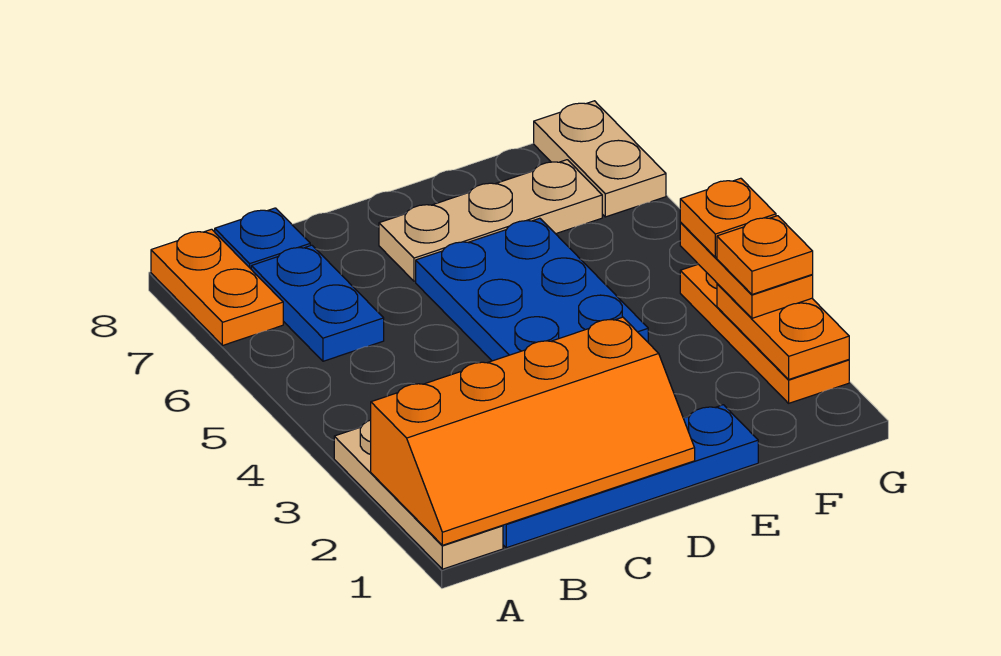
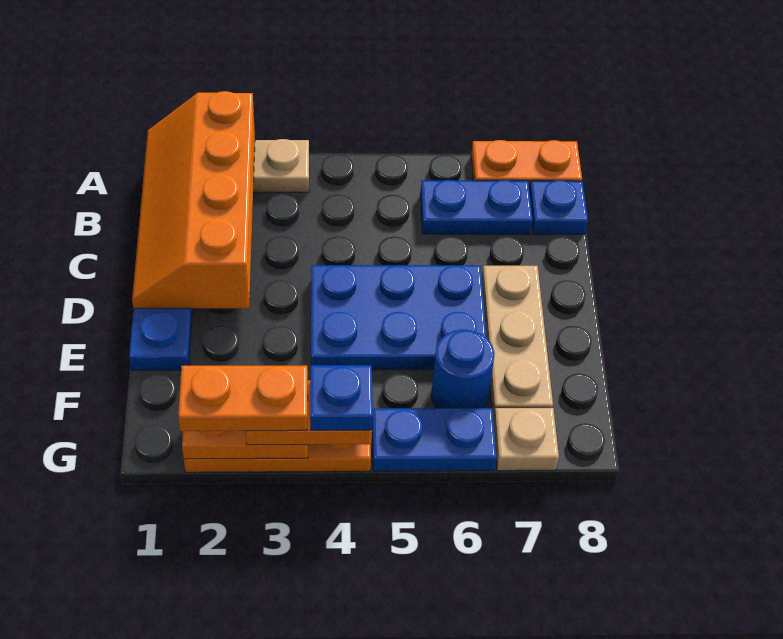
none -> blue round brick F6 level 1
orange plate G3 level 4 -> orange plate G2:G3 level 4
orange plate G4 level 4 -> blue plate G4 level 4
none -> blue plate G5:G6 level 1
tan plate G7:G8 level 1 -> tan plate G7 level 1

